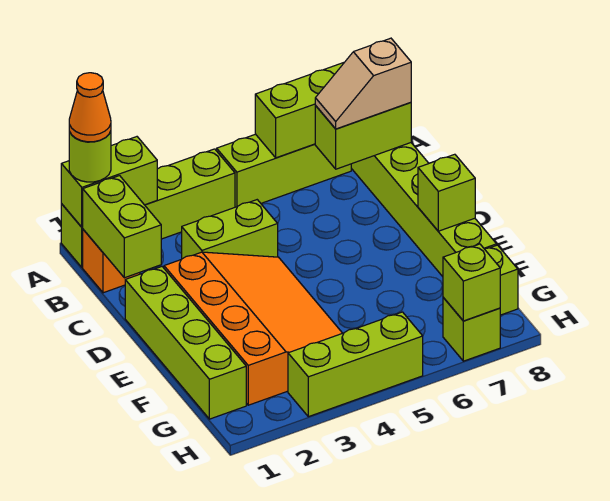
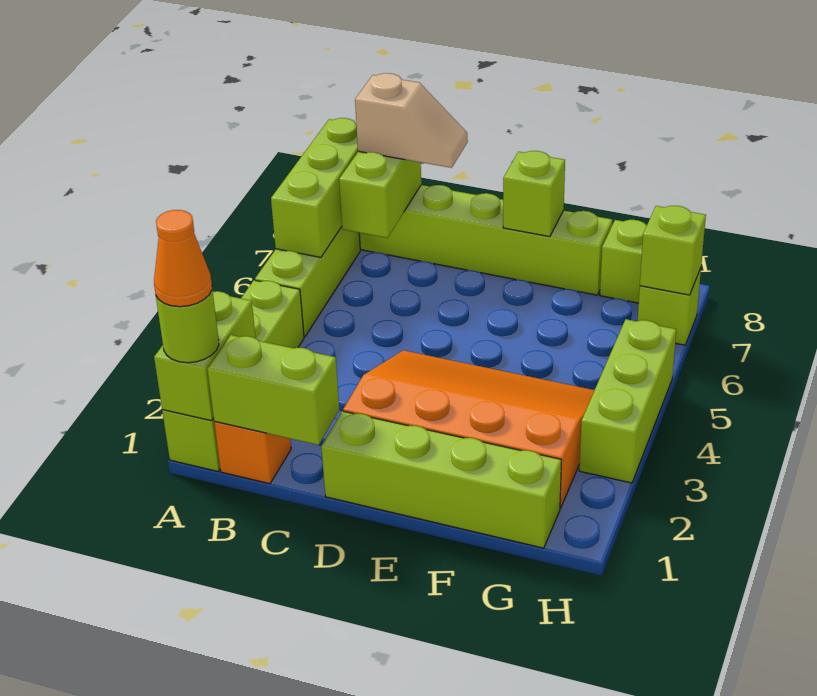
tan slope B7:B8 level 3 top 8 -> tan slope B8:C8 level 3 top B
lime brick C3:C4 level 1 -> none

